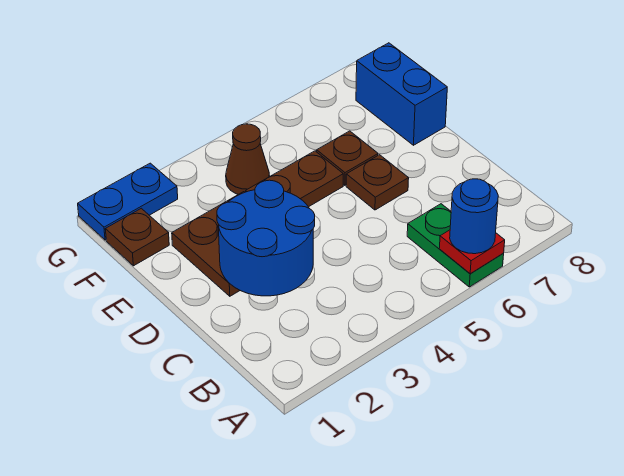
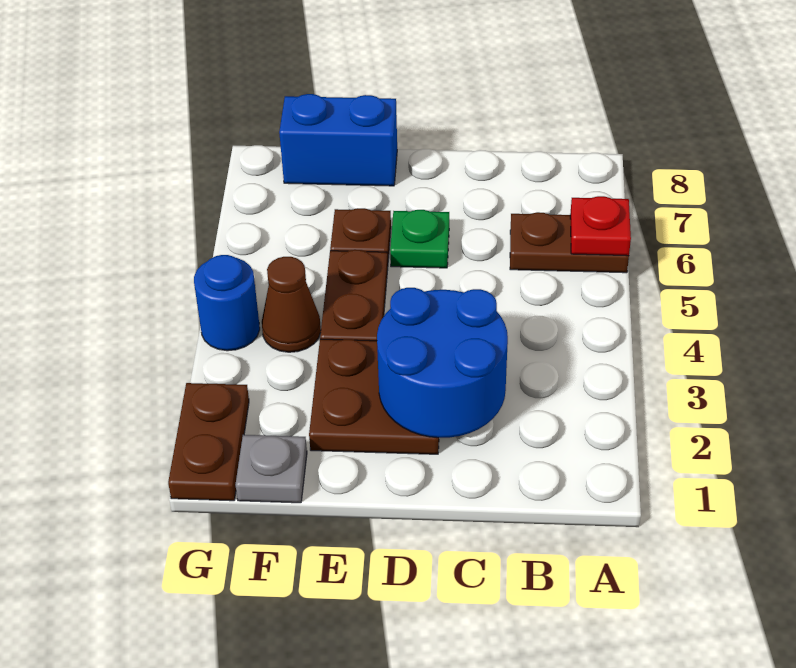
green plate A6:B6 level 1 -> brown plate A6:B6 level 1
blue round brick A6 level 3 -> blue round brick G4 level 1
brown plate D6 level 1 -> green plate D6 level 1
brown plate F1 level 1 -> grey plate F1 level 1
blue plate G1:G2 level 1 -> brown plate G1:G2 level 1

